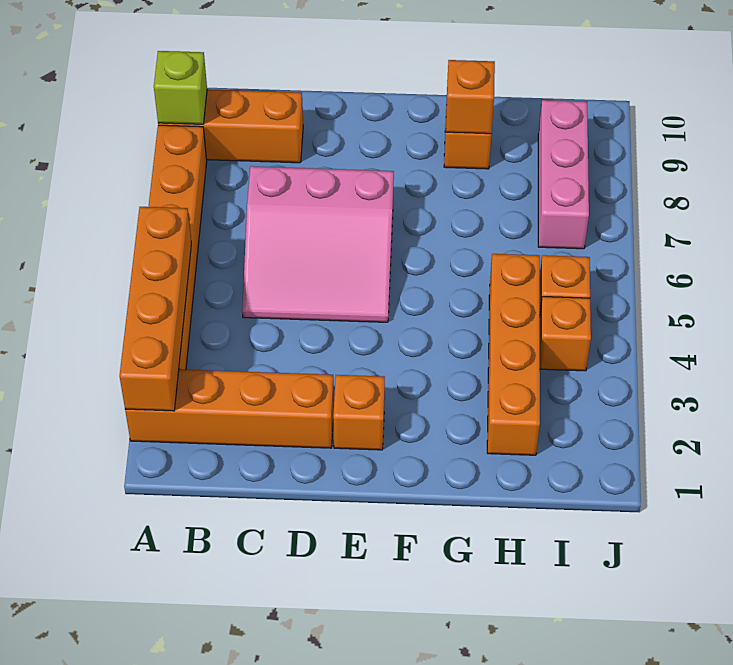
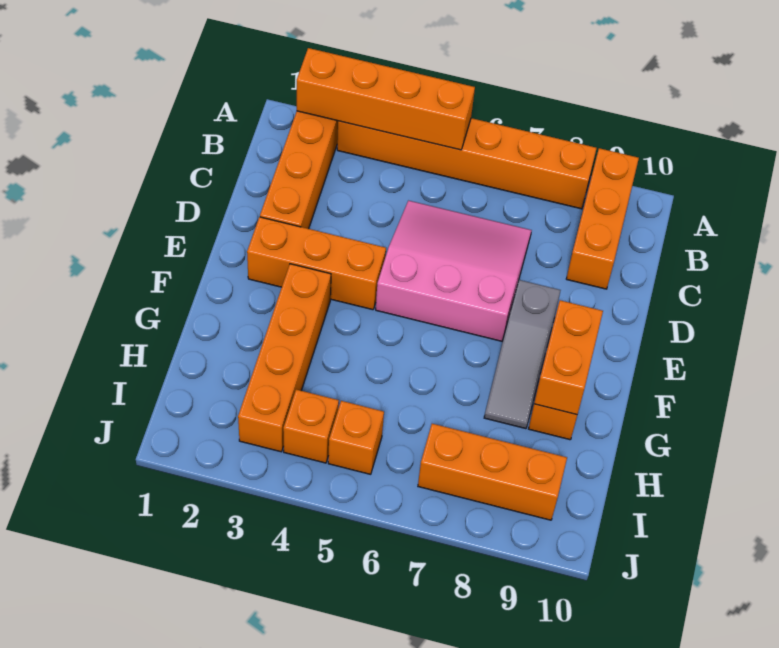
lime brick A9 level 2 -> none
pink slope C5:E7 level 1 top 7 -> pink slope C5:E7 level 1 top E
orange brick E2 level 1 -> orange brick E2:E4 level 1
none -> grey slope E8:G8 level 1 top E
orange brick G9 level 2 -> orange brick F9:G9 level 2
orange brick H2:H5 level 1 -> orange brick F3:I3 level 1
pink brick I7:I9 level 1 -> orange brick I7:I9 level 1

